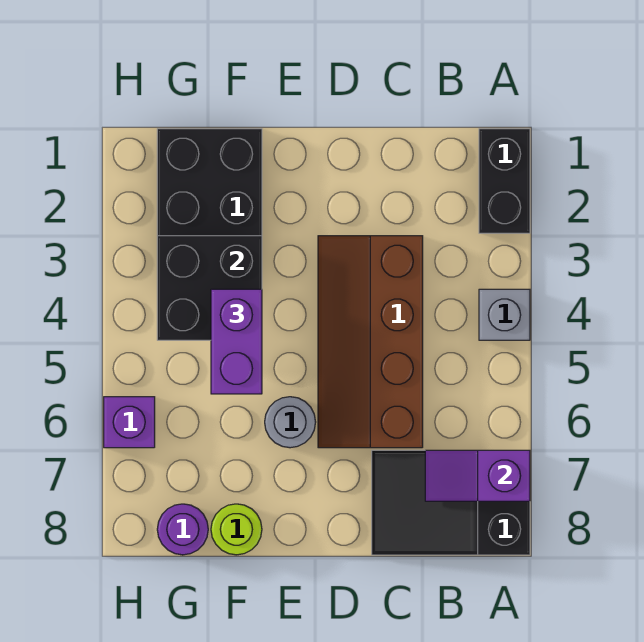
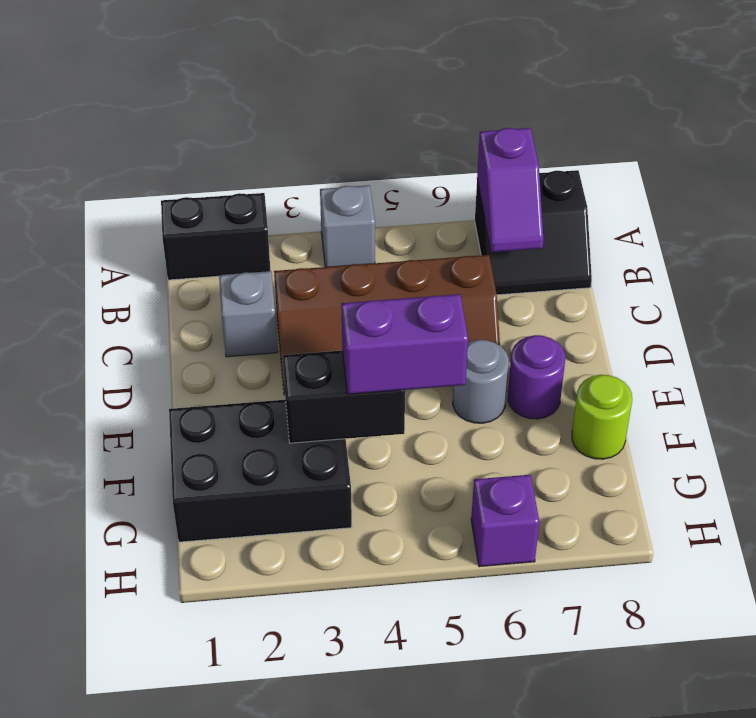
black slope A7:C8 level 1 top A -> black slope A7:B8 level 1 top A
none -> grey brick C2 level 1
black brick F3:G4 level 2 -> black brick F3:F4 level 2
purple round brick G8 level 1 -> purple round brick E7 level 1

